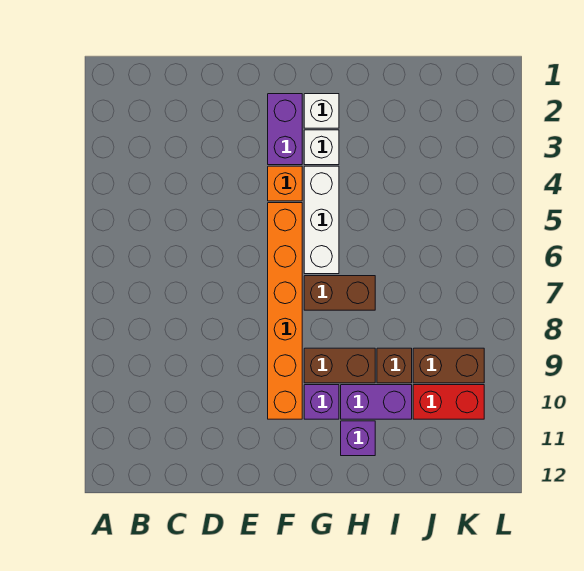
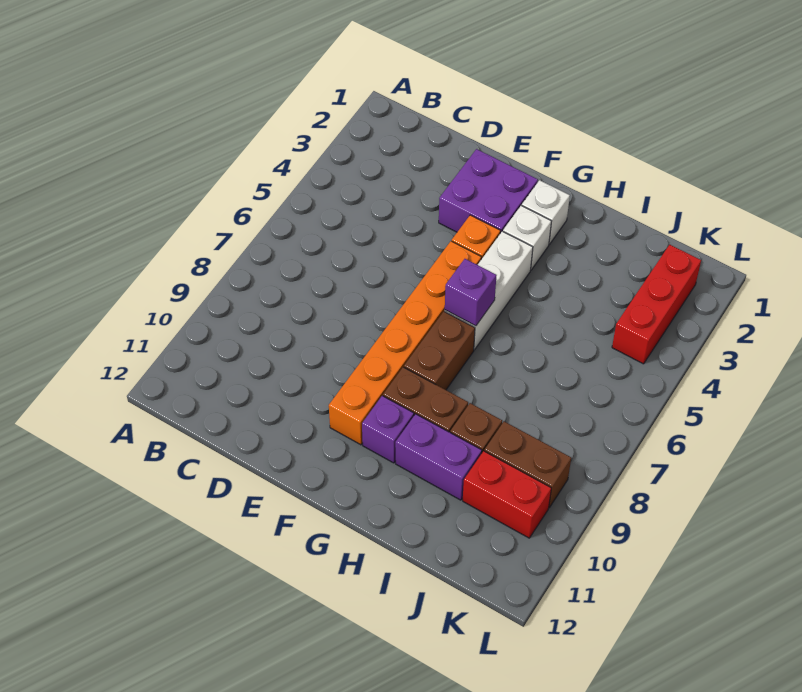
purple brick F2:F3 level 1 -> purple brick E2:F3 level 1
brown brick G7:H7 level 1 -> brown brick G7:G8 level 1
purple brick H11 level 1 -> purple brick G6 level 2
none -> red brick K2:K4 level 1

